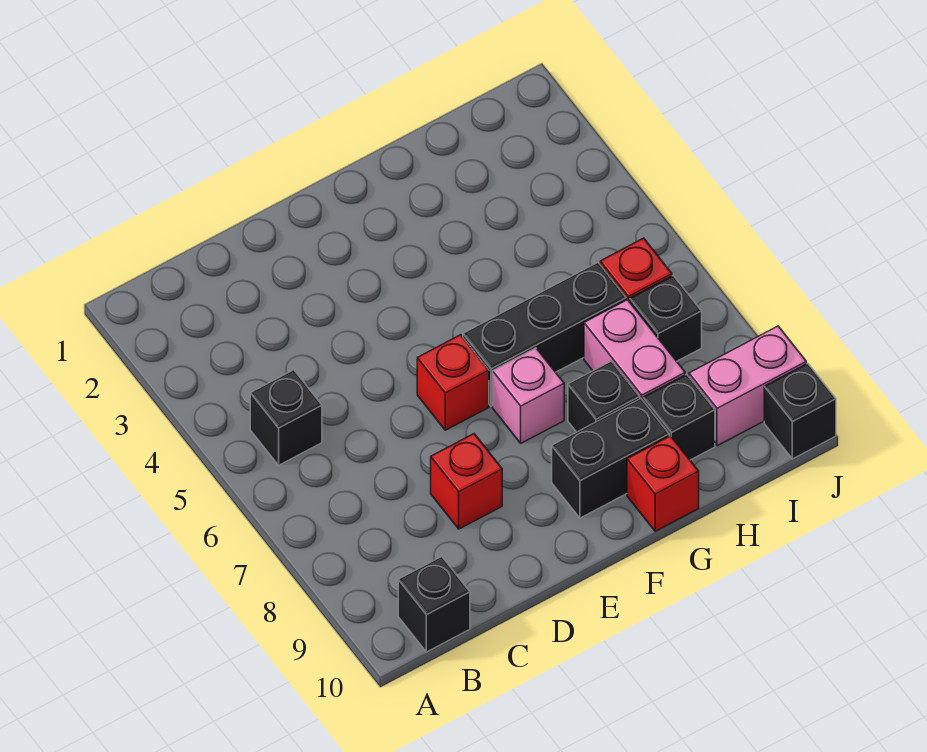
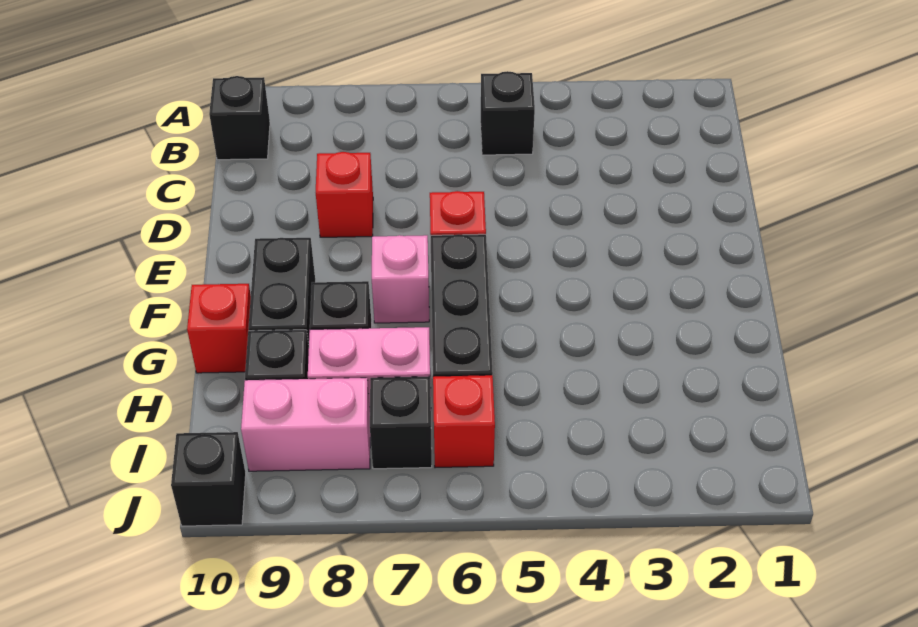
pink brick I9:J9 level 1 -> pink brick I8:I9 level 1

